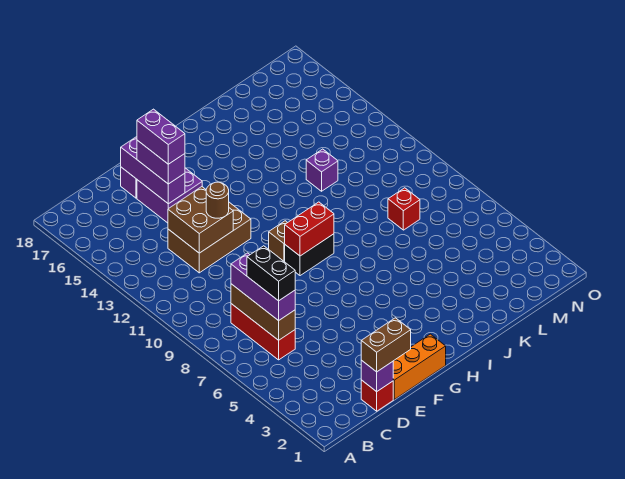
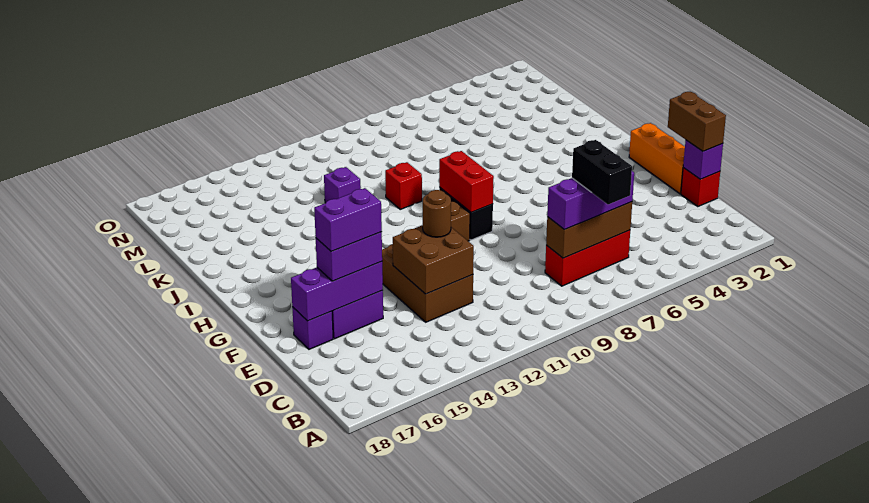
black brick C6:C7 level 4 -> black brick B7:C7 level 4
red brick L8 level 1 -> red brick J10 level 1

